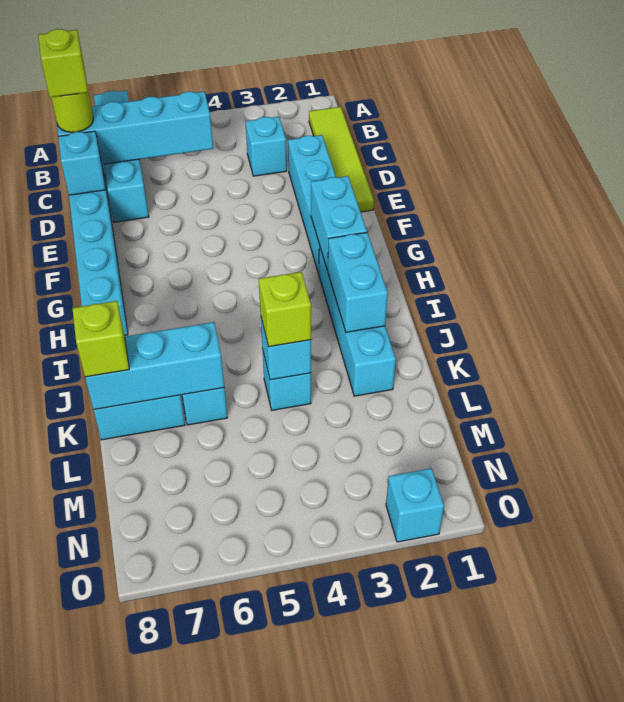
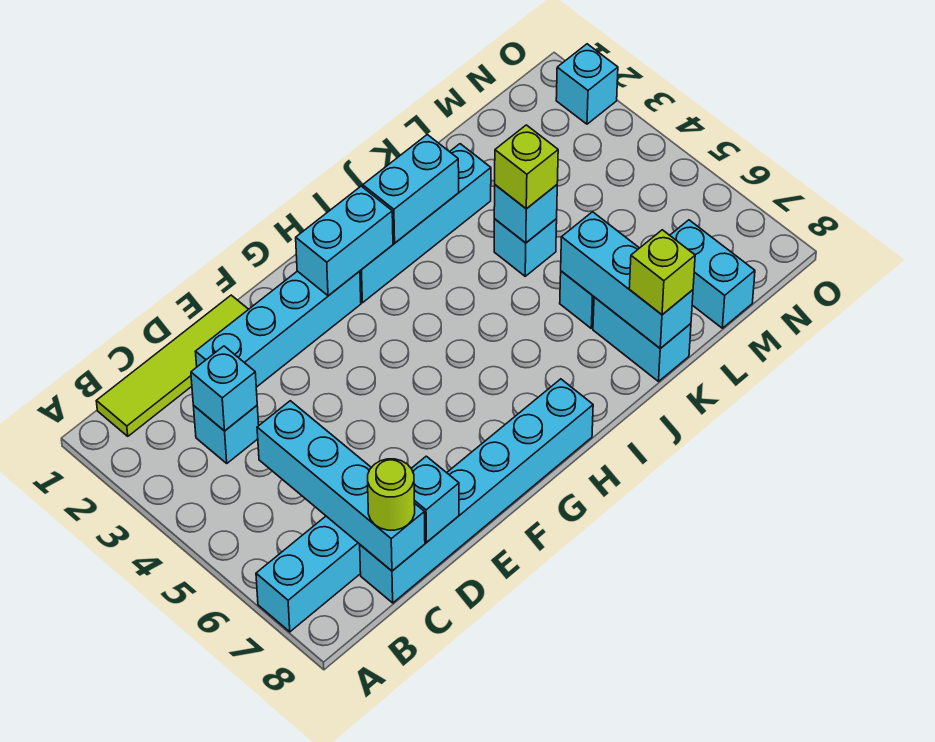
none -> cyan brick C3 level 2
lime brick C8 level 4 -> none
none -> cyan brick M7:M8 level 1

